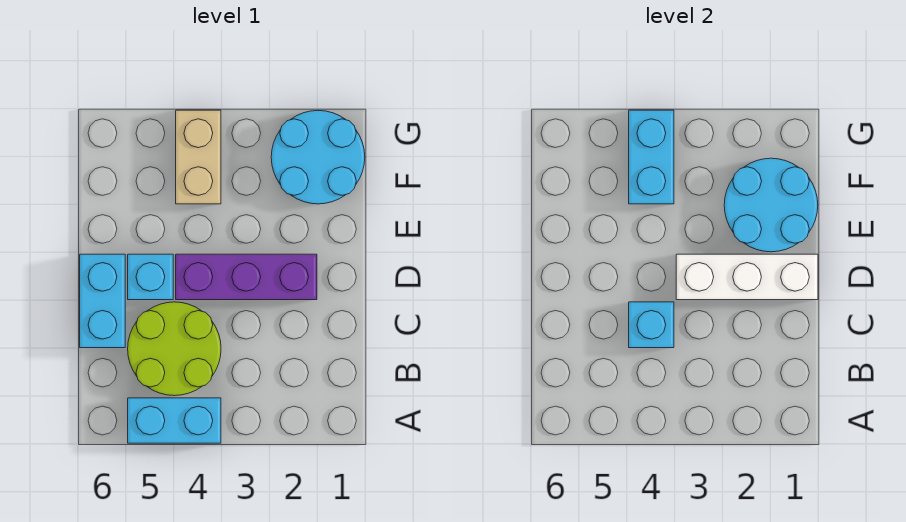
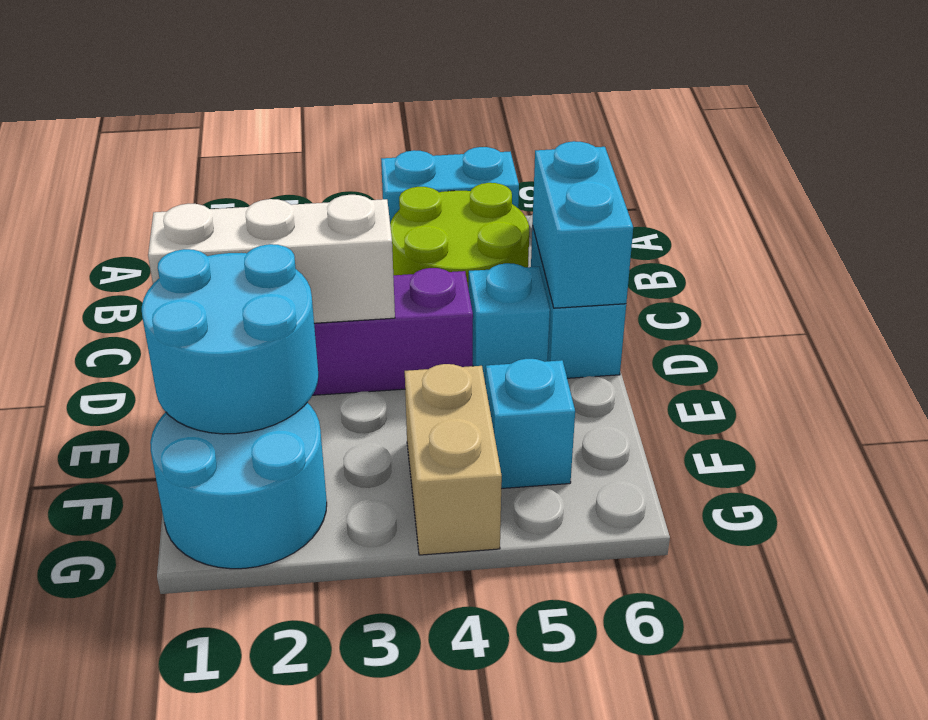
cyan brick C4 level 2 -> cyan brick F5 level 1
cyan brick F4:G4 level 2 -> cyan brick C6:D6 level 2

